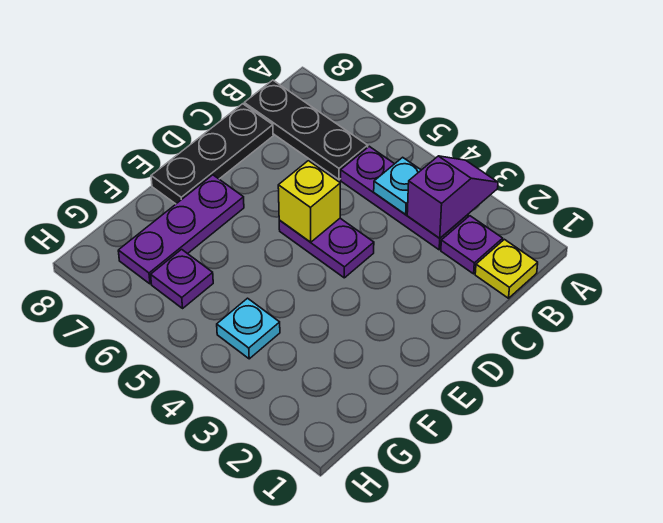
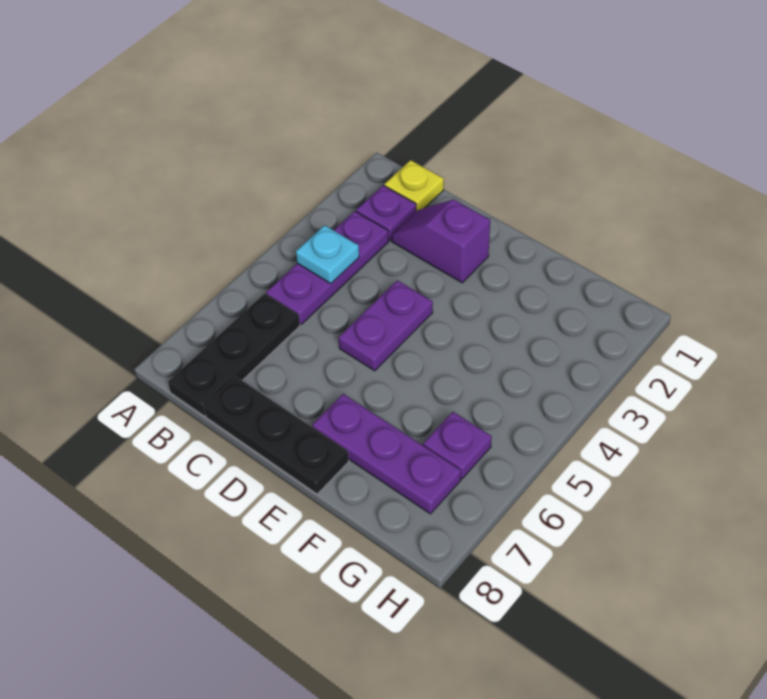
purple slope A3:B3 level 2 top B -> purple slope C2:D2 level 1 top D
yellow brick D5 level 2 -> none
cyan plate G4 level 1 -> none

